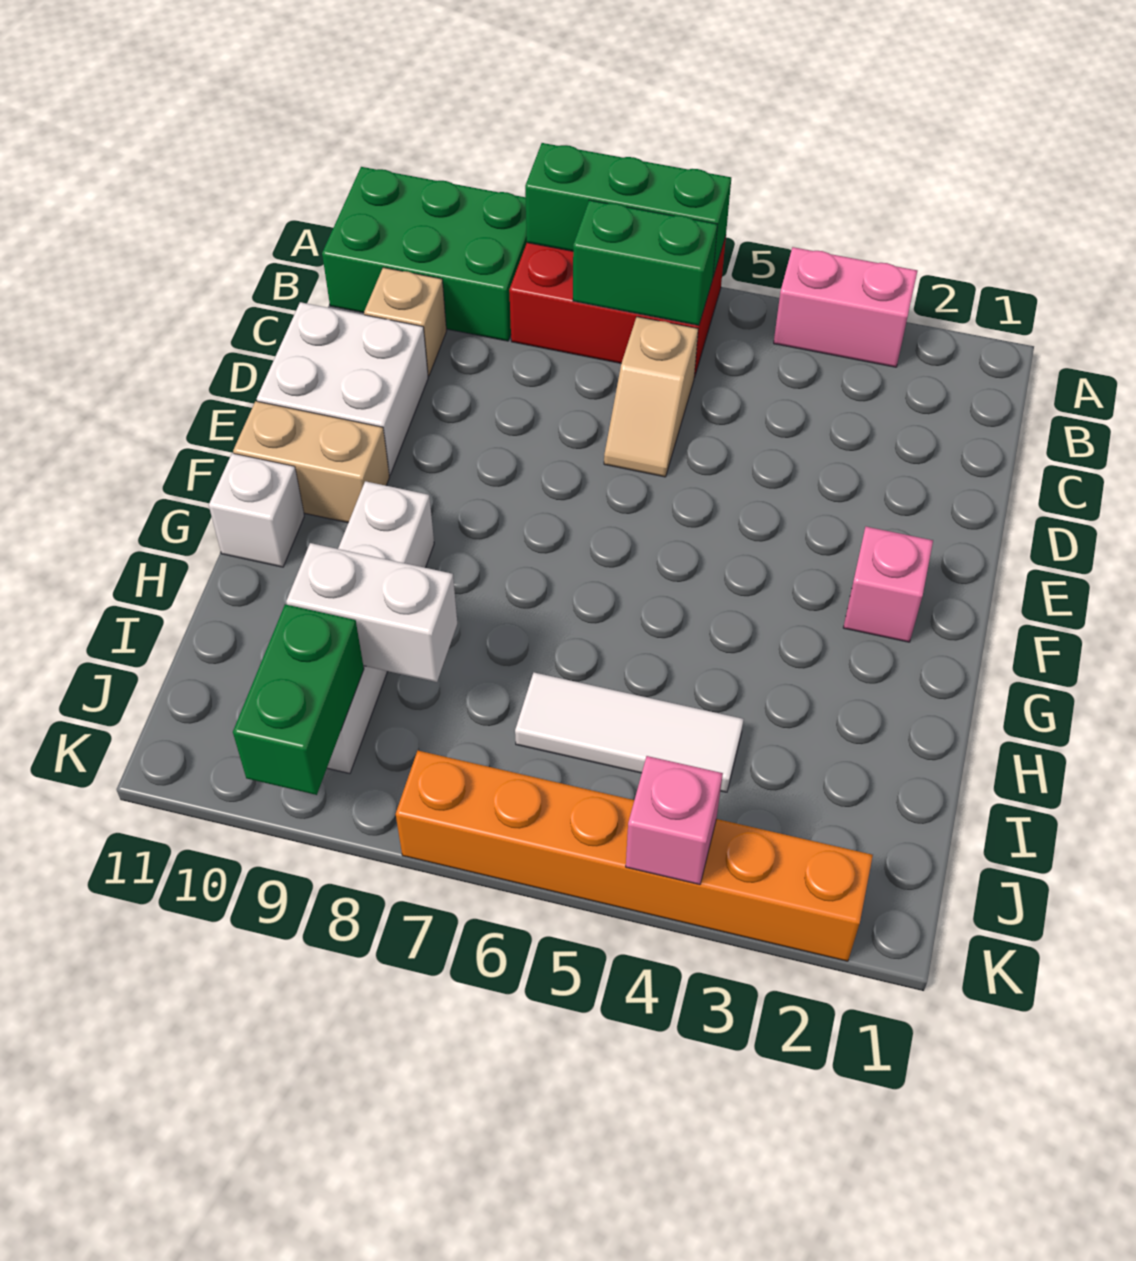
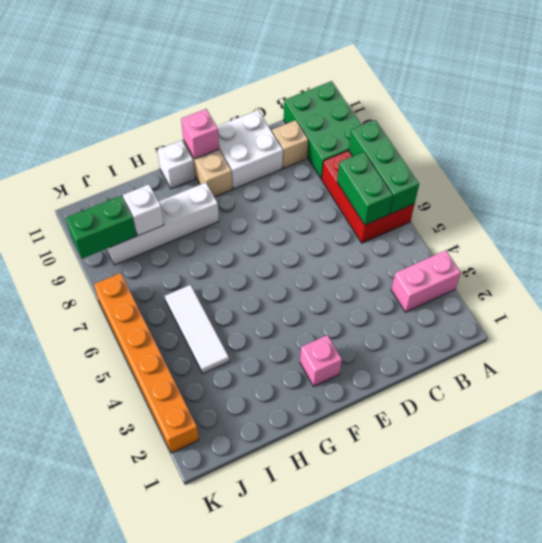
pink brick A3:A4 level 1 -> pink brick A3:B3 level 1
tan slope C6:D6 level 1 top C -> none
white brick I8:I9 level 2 -> white brick I9 level 2
pink brick K4 level 2 -> pink brick F11 level 2

